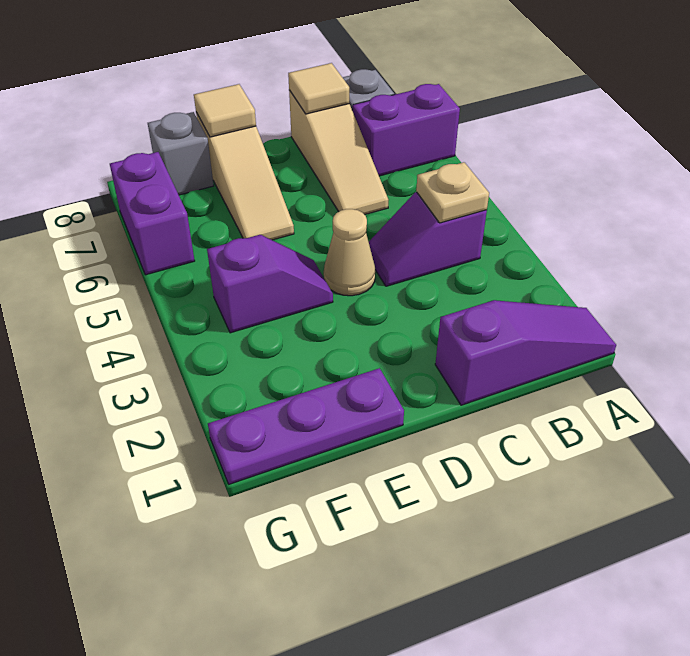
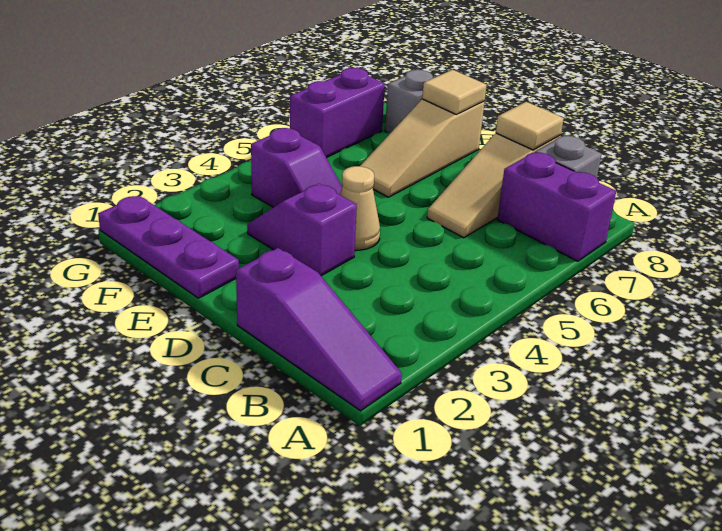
purple slope B4:C4 level 1 top B -> purple slope D3:E3 level 1 top D
tan plate B4 level 2 -> none

